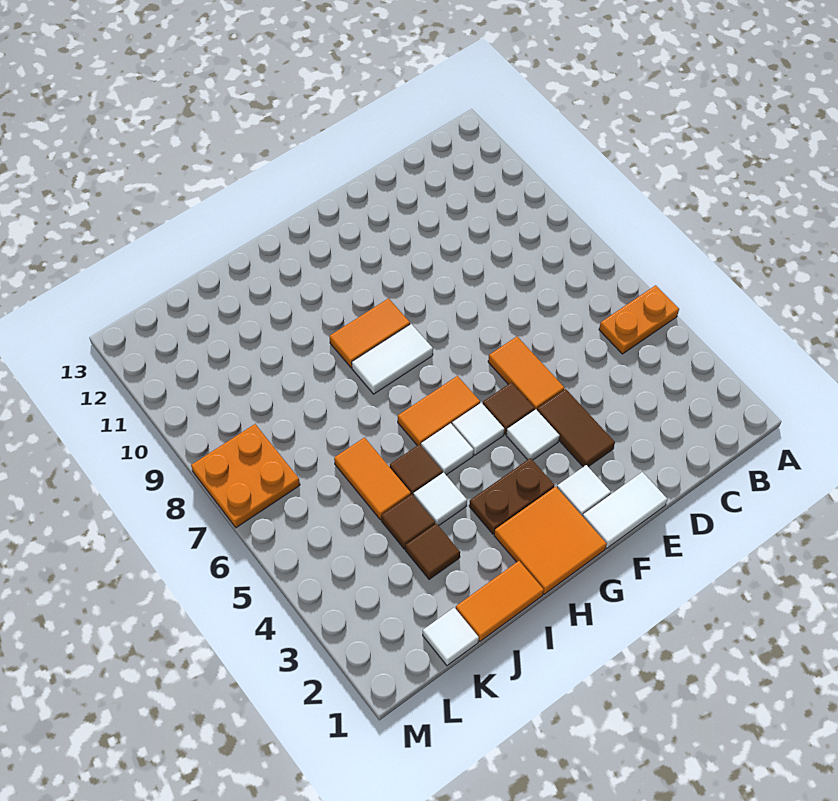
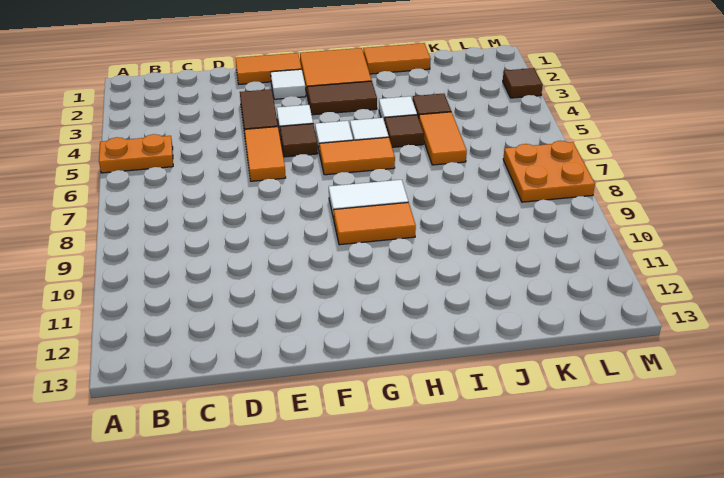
white tile E1:F1 level 1 -> orange tile E1:F1 level 1
brown plate G3:H3 level 1 -> brown tile G3:H3 level 1
brown tile J3 level 1 -> brown tile M3 level 1
white tile K1 level 1 -> none

